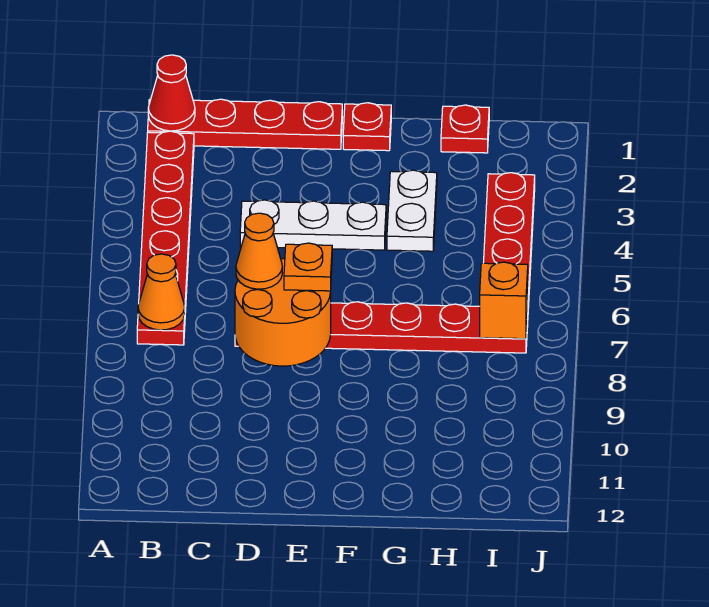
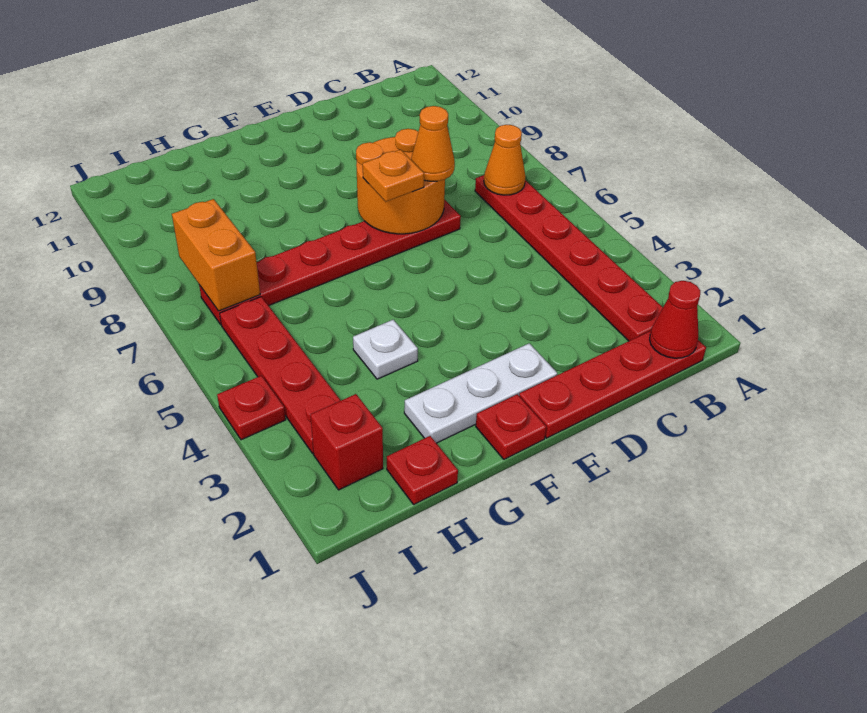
white plate D4:F4 level 1 -> white plate E2:G2 level 1
white plate G3:G4 level 1 -> white plate G4 level 1
none -> red brick I2 level 1
orange brick I7 level 2 -> orange brick I7:I8 level 2
none -> red plate J4 level 1

